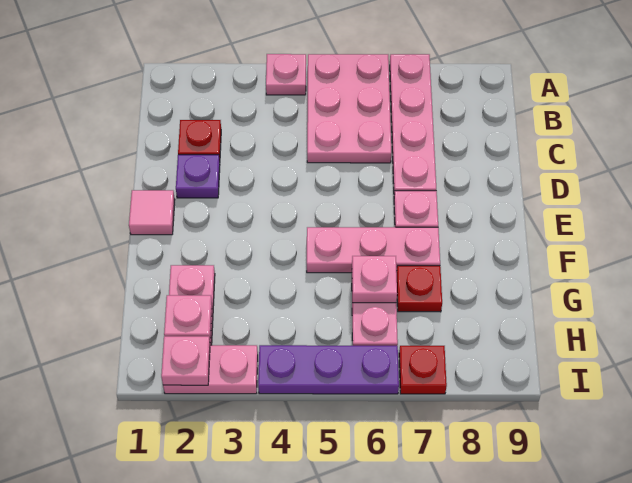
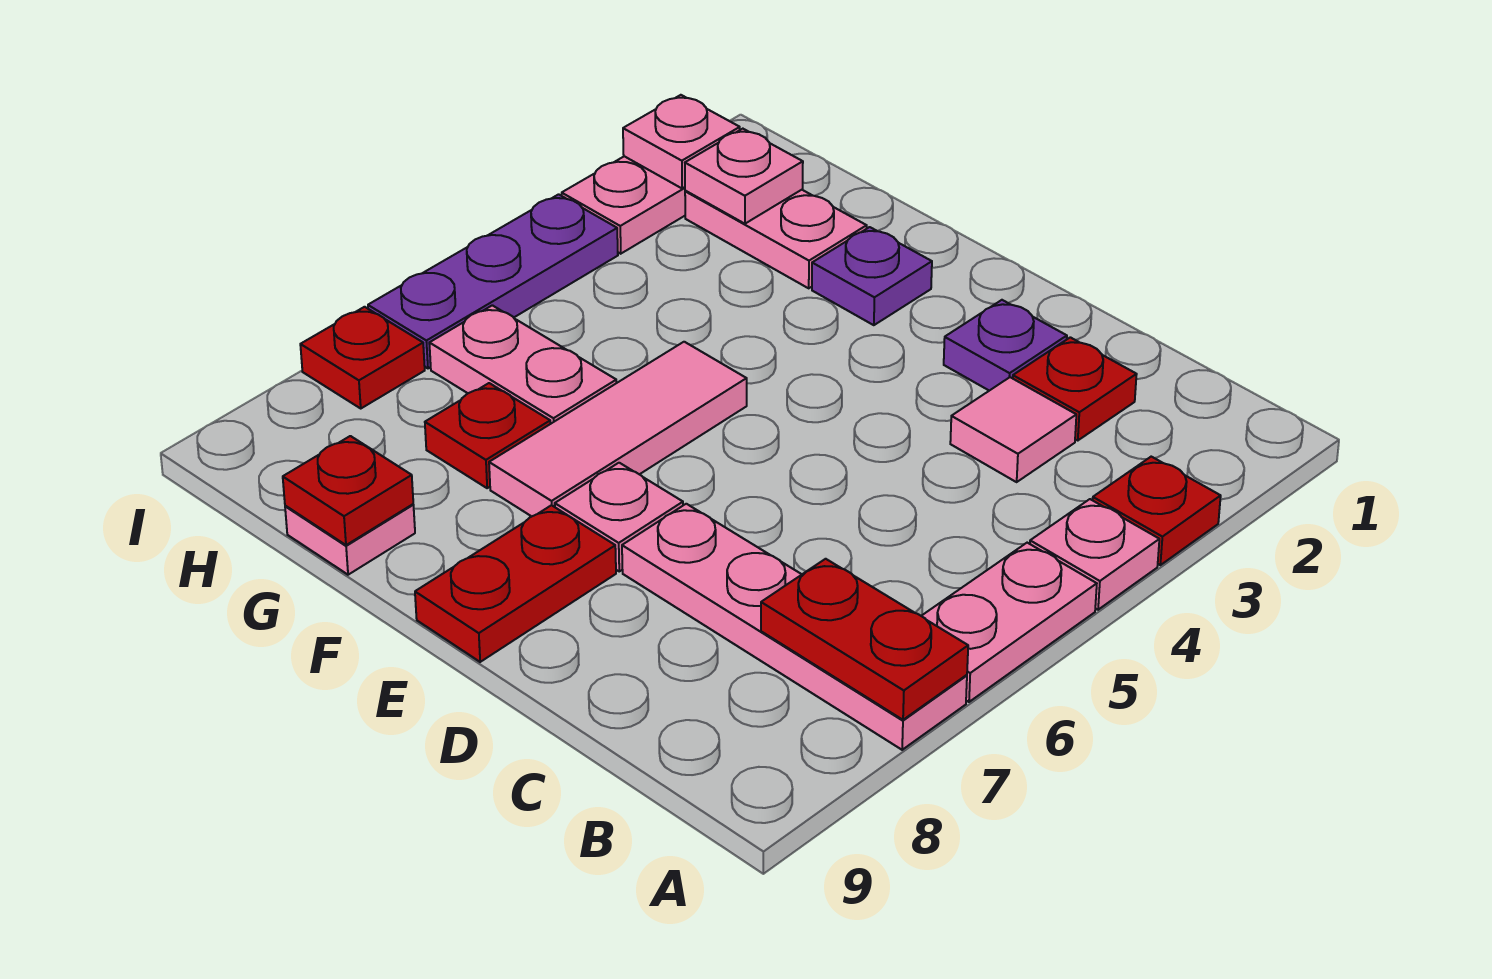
none -> red plate A3 level 1
pink plate A5:C6 level 1 -> pink plate A5:A6 level 1
none -> red plate A7:B7 level 2
pink tile E1 level 1 -> pink tile C3 level 1
none -> red plate E8:E9 level 1
none -> purple plate F2 level 1
pink plate F5:F7 level 1 -> pink tile F5:F7 level 1
pink plate G6 level 2 -> pink plate G9 level 1
none -> red plate G9 level 2

